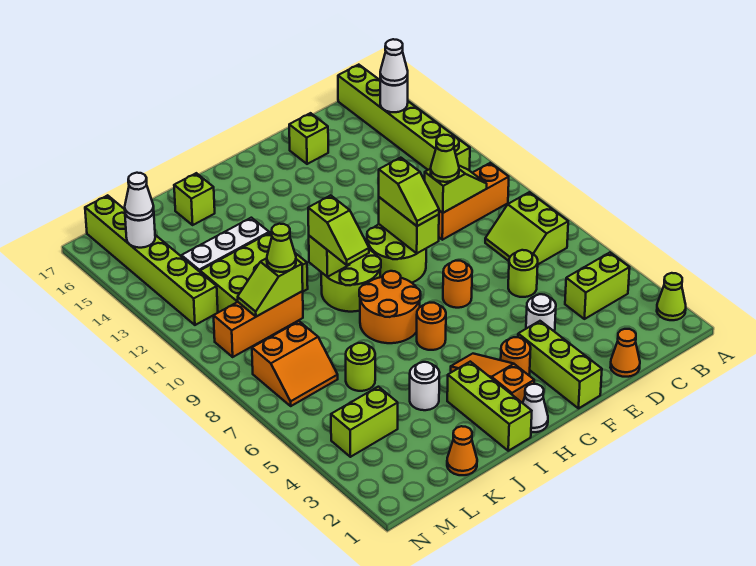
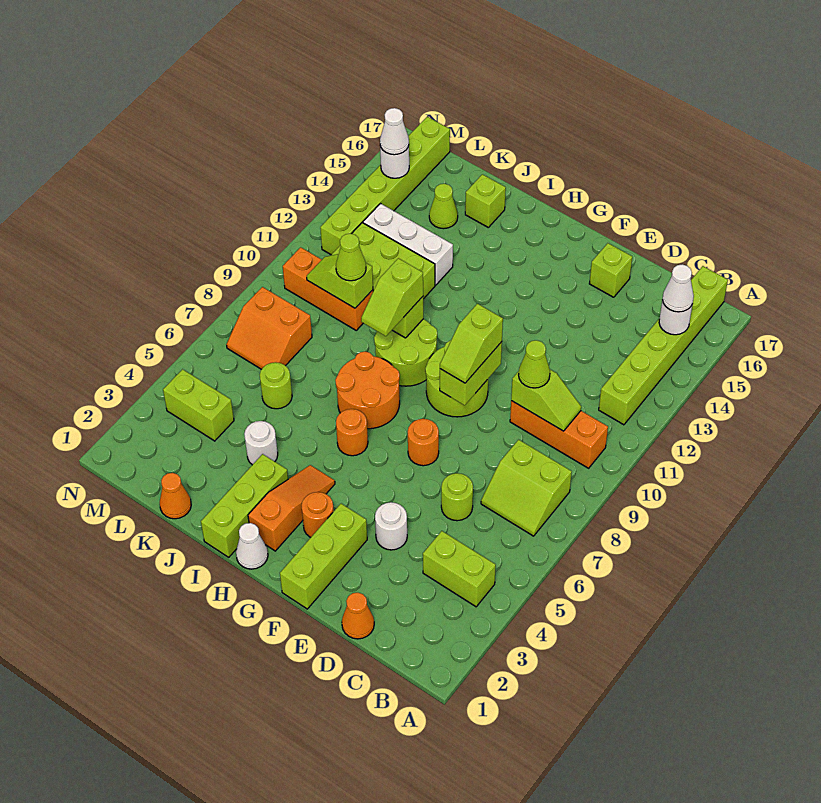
lime cone A2 level 1 -> lime cone K15 level 1
lime slope B7:C8 level 1 top B -> lime slope B7:C8 level 1 top 8

